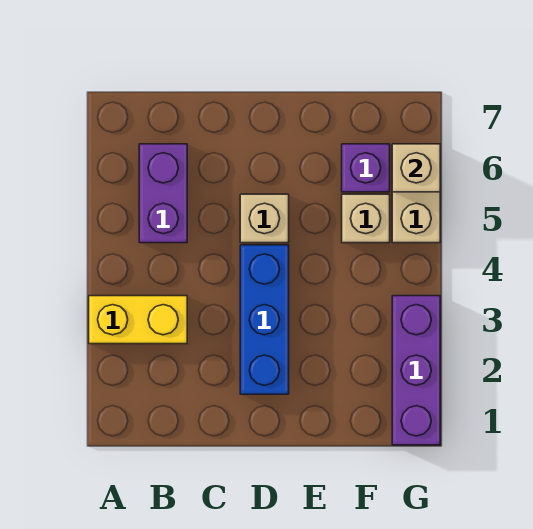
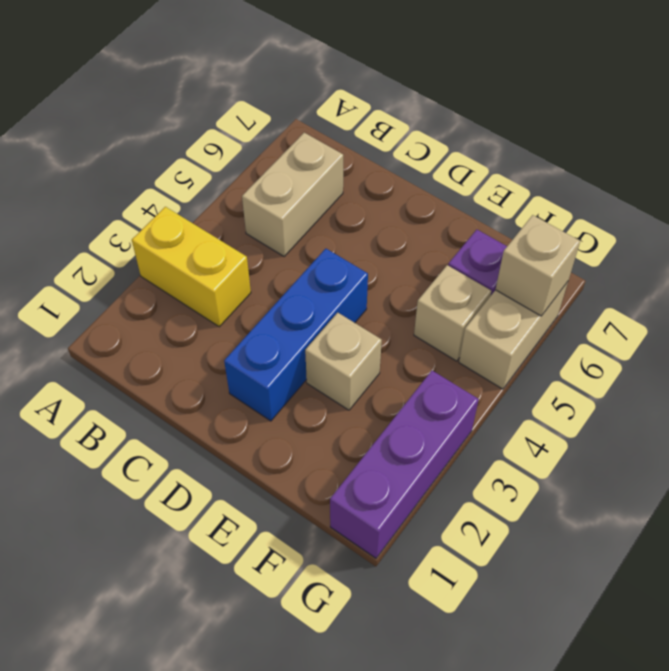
purple brick B5:B6 level 1 -> tan brick B5:B6 level 1
tan brick D5 level 1 -> tan brick E3 level 1

